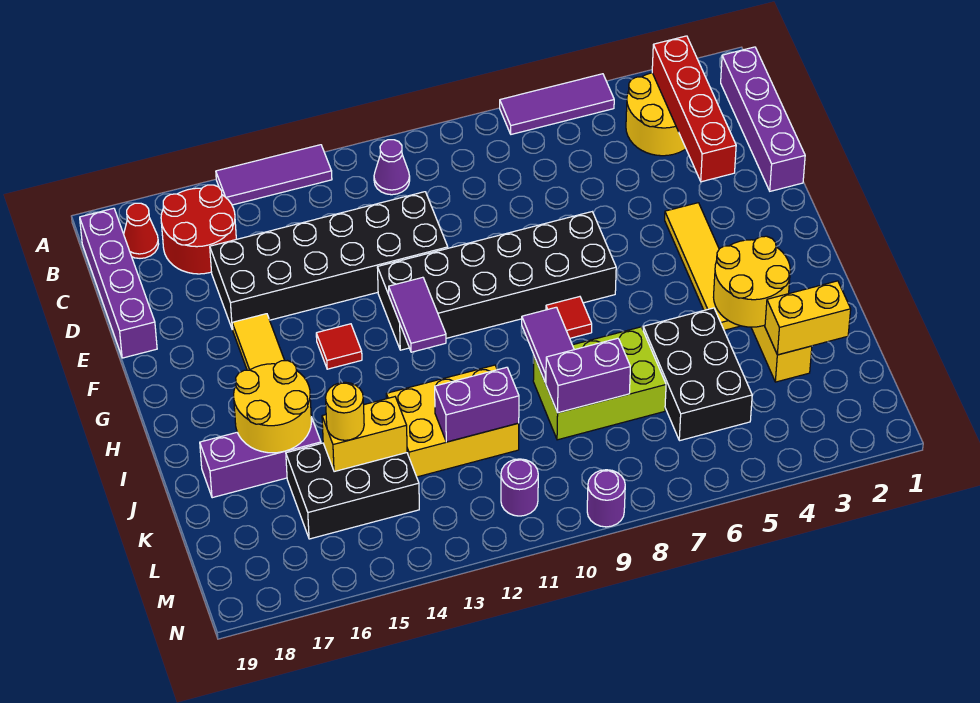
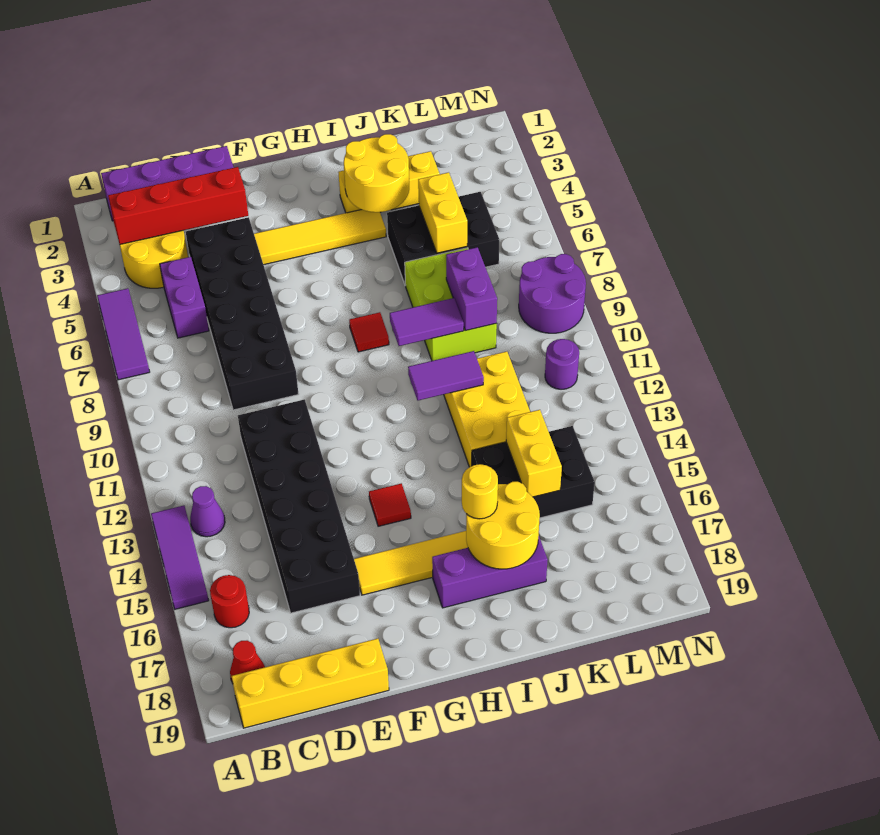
purple cone B11 level 1 -> purple cone B13 level 1
red round brick B16:C17 level 1 -> red round brick B16 level 1
purple brick B19:E19 level 1 -> yellow brick B19:E19 level 1
black brick F7:G12 level 1 -> black brick D4:E9 level 1
purple tile G12:H12 level 2 -> purple tile I11:J11 level 2
purple brick J16:J18 level 1 -> purple brick H17:J17 level 1
yellow brick K2:K3 level 2 -> yellow brick K5:K6 level 2
purple brick K11:K12 level 2 -> purple brick C5:C6 level 1
black brick K14:L16 level 1 -> black brick J14:L15 level 1
yellow round brick K15 level 3 -> yellow round brick I16 level 3
purple round brick N9 level 1 -> purple round brick M8:N9 level 1

